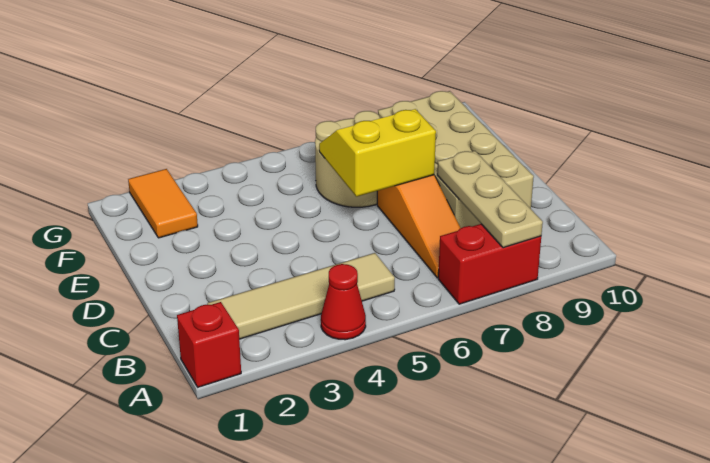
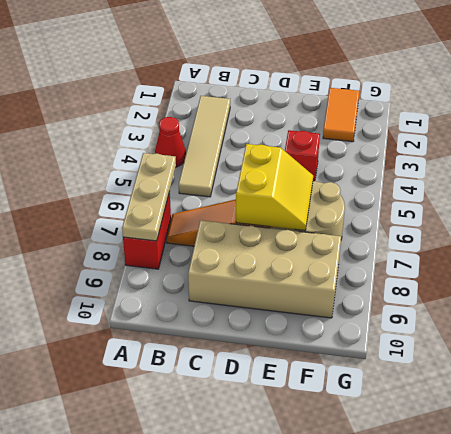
red brick A1 level 1 -> red brick E4 level 1
tan plate A8:C8 level 2 -> tan plate A6:A8 level 2
orange tile F2:G2 level 1 -> orange tile F1:F2 level 1

